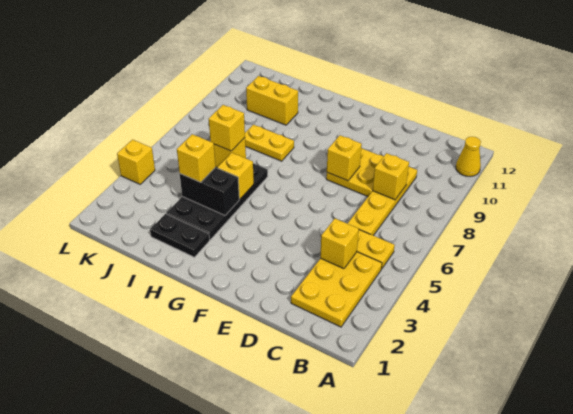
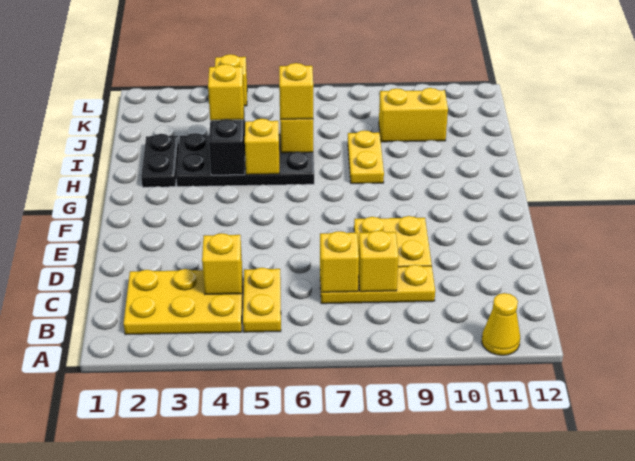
yellow plate C6:C9 level 1 -> yellow plate C7:C9 level 1
yellow brick E8 level 2 -> yellow brick C7 level 2
yellow brick I10:J10 level 1 -> yellow brick J9:J10 level 1

